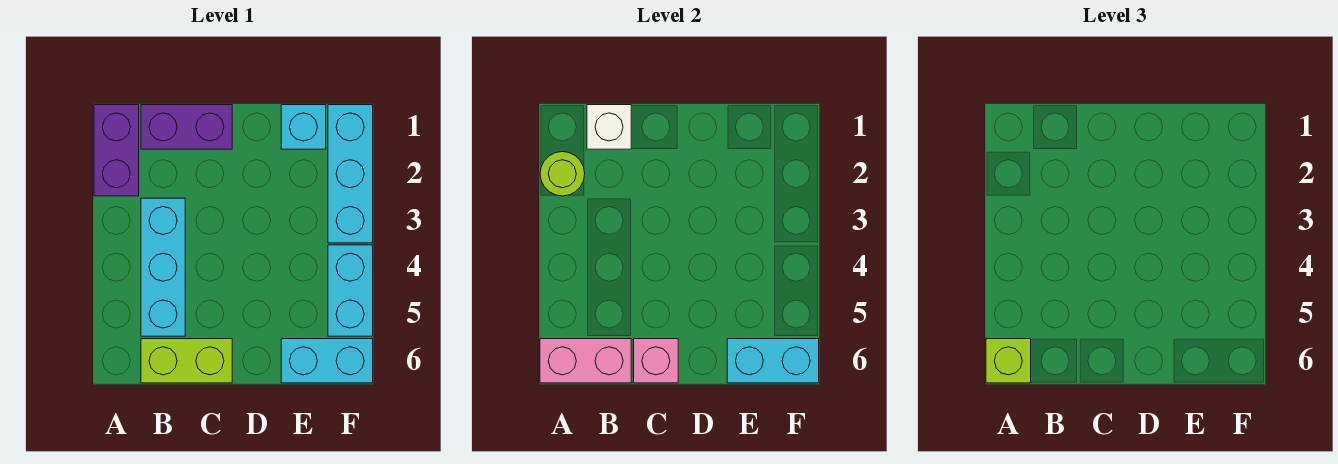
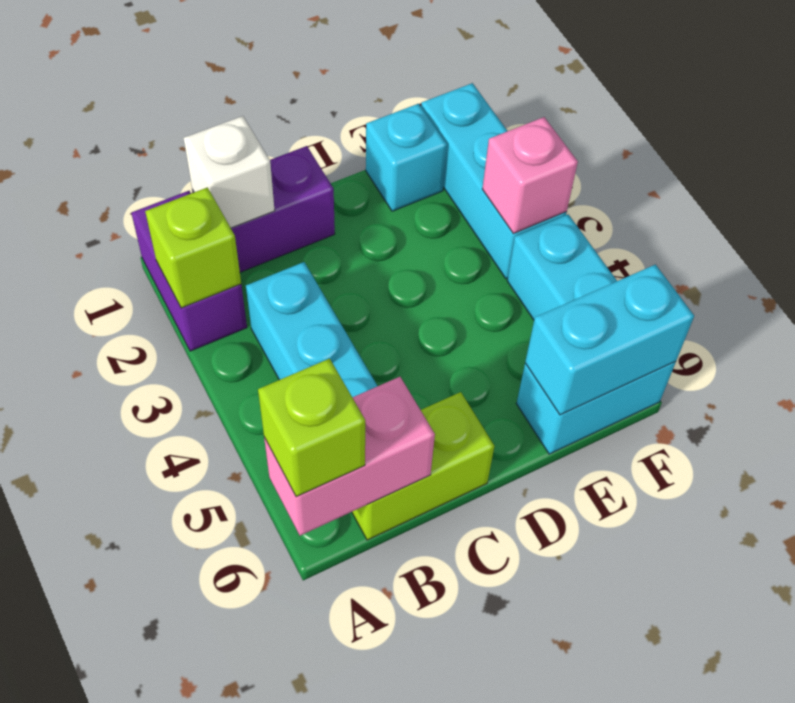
lime round brick A2 level 2 -> lime brick A2 level 2
pink brick C6 level 2 -> pink brick F3 level 2

